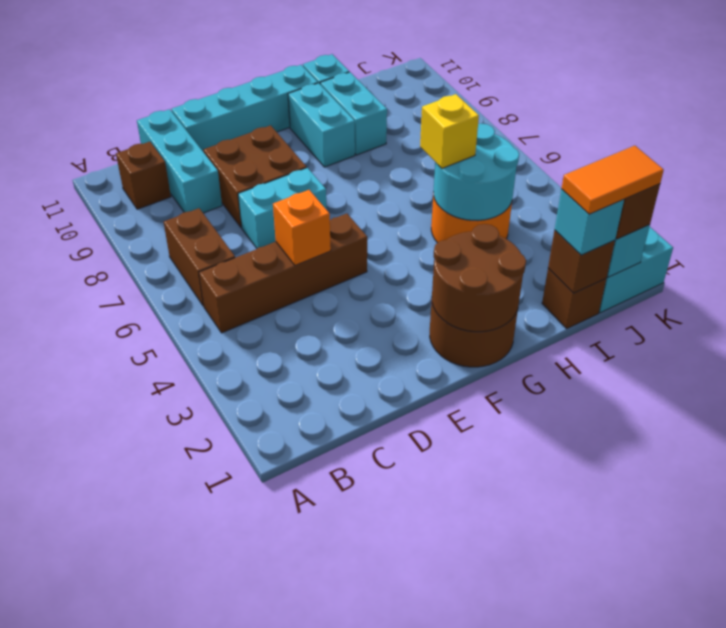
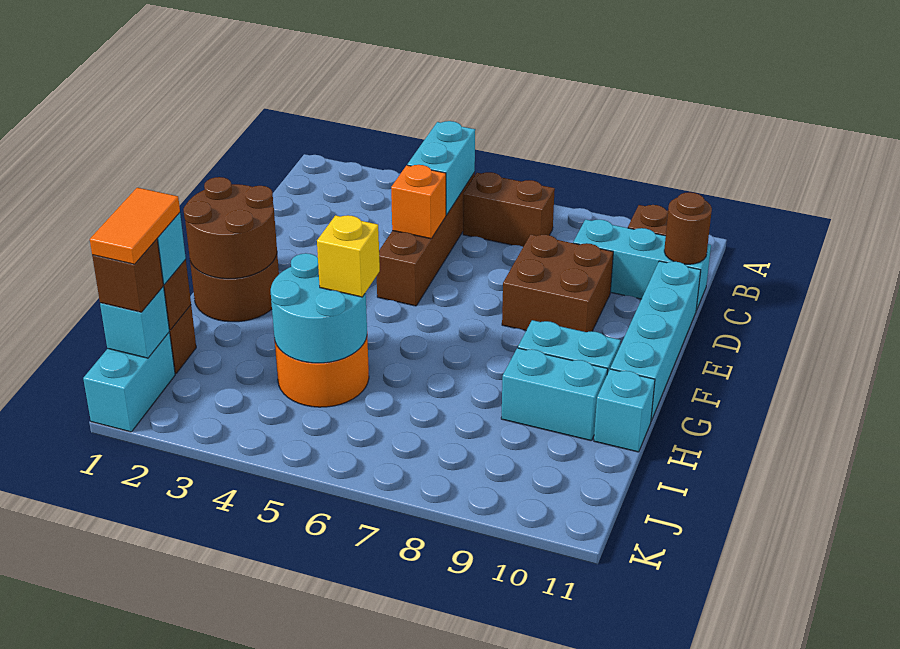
none -> brown round brick C11 level 2
cyan brick D7:E7 level 1 -> cyan brick B5:C5 level 2

